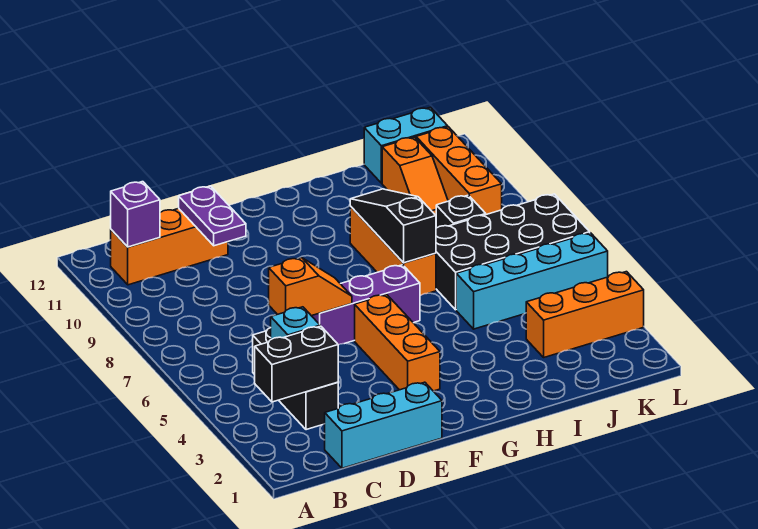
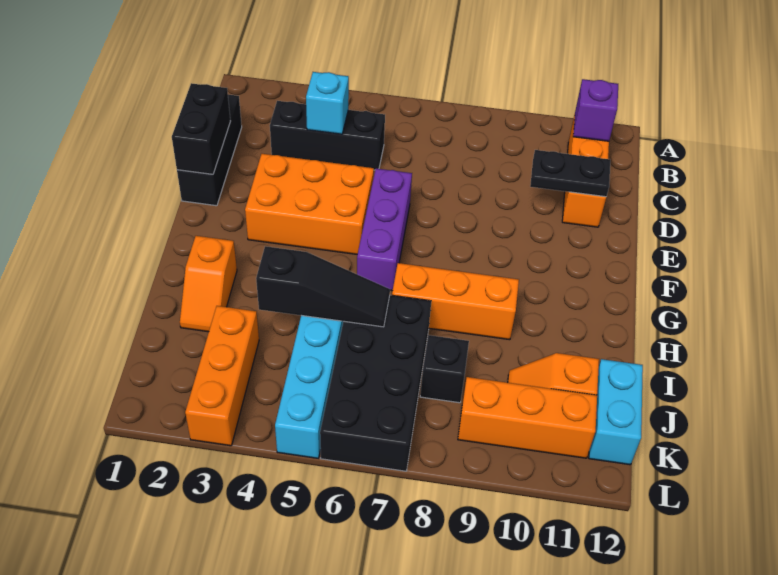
black brick B3:C3 level 2 -> black brick D1:E1 level 2
cyan brick C1:E1 level 1 -> black brick C1:E1 level 1
orange slope D6:E6 level 2 top D -> orange slope H2:I2 level 1 top H
purple plate D10:D11 level 2 -> black plate D10:D11 level 2
orange brick F3:F5 level 1 -> orange brick E3:F5 level 1
black slope H7:H9 level 2 top 7 -> black slope I4:I6 level 2 top 4

